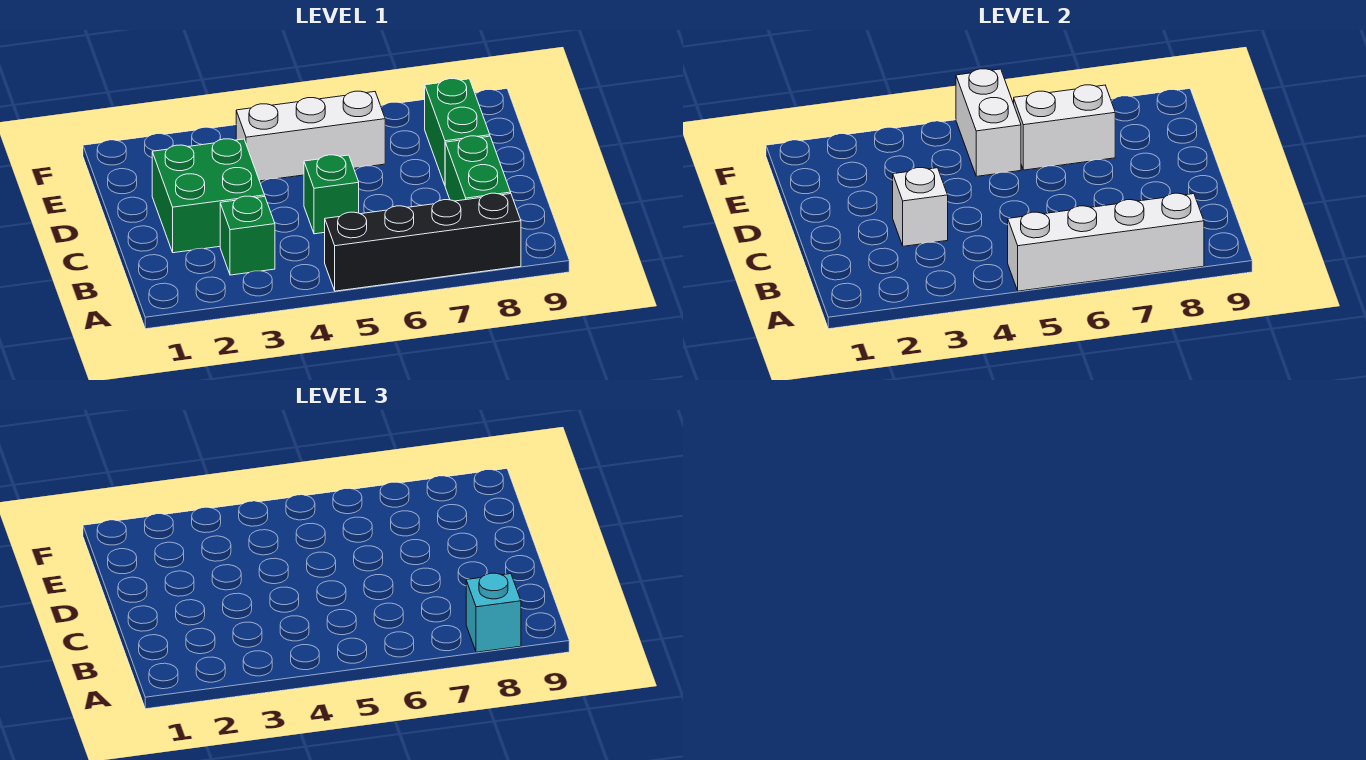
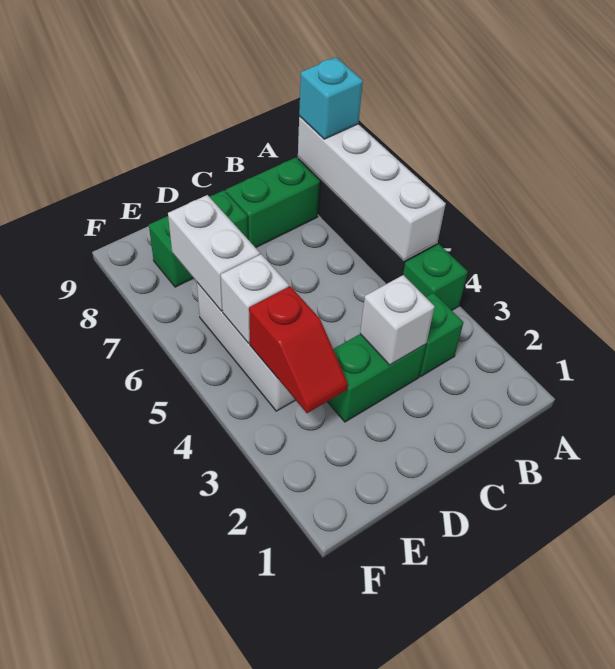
green brick C2:D3 level 1 -> green brick C3:D3 level 1
green brick C5 level 1 -> green brick A4 level 1
none -> red slope E3:E4 level 2 top 4
white brick E5:F5 level 2 -> white brick E5 level 2

